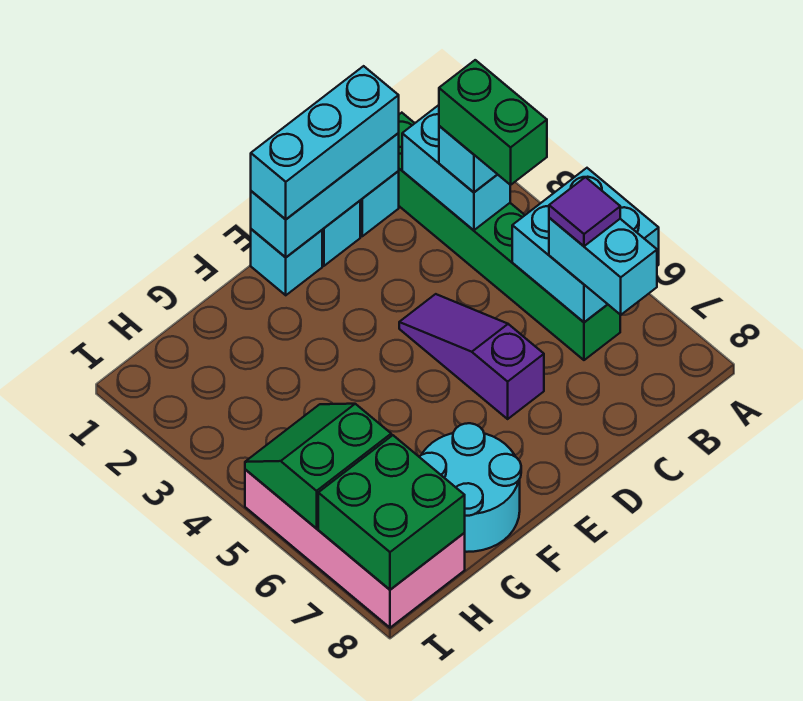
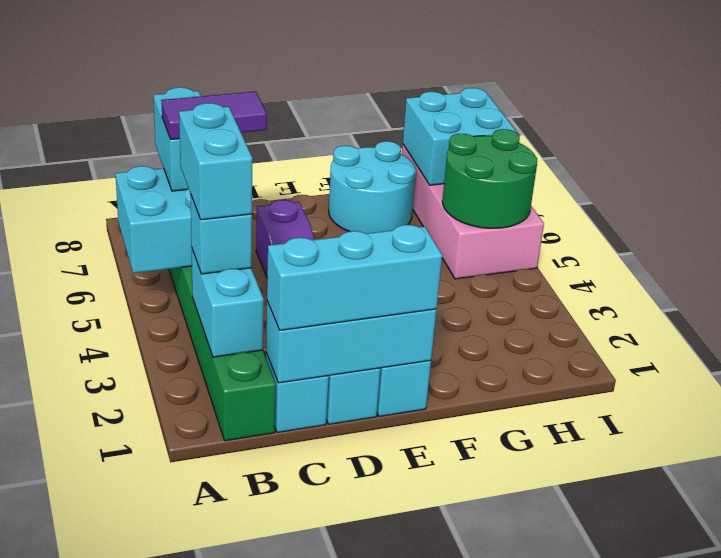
green brick B3:B4 level 4 -> cyan brick B3:B4 level 4
purple tile B6 level 4 -> purple tile B6:C6 level 4
green slope H5:I6 level 2 top 6 -> green round brick H5:I6 level 2
green brick H7:I8 level 2 -> cyan brick H7:I8 level 2

